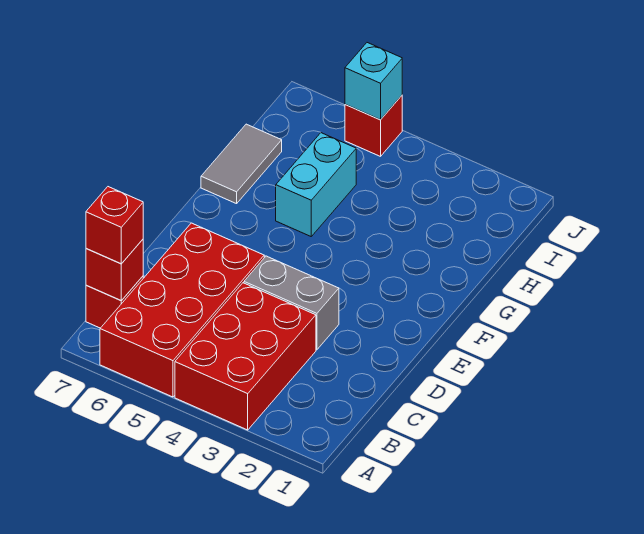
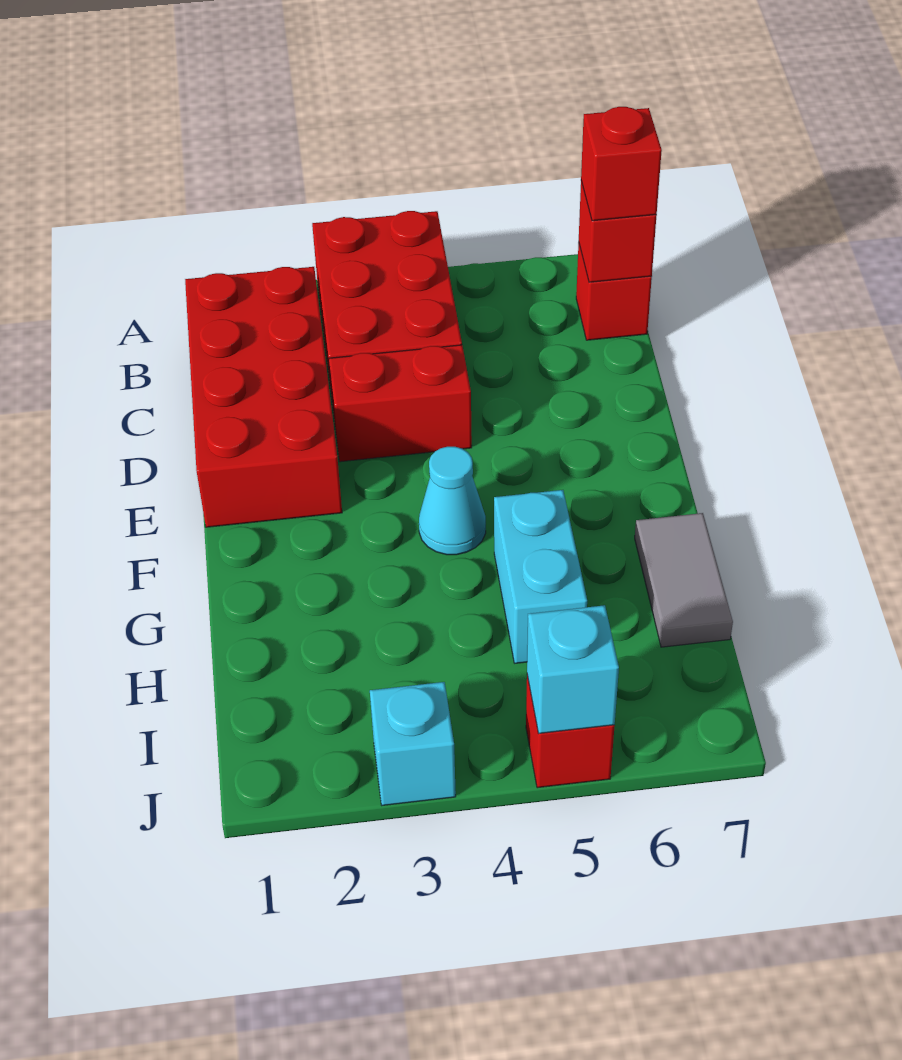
red brick A5:D6 level 1 -> red brick B1:E2 level 1
grey brick D3:D4 level 1 -> red brick D3:D4 level 1
none -> cyan cone F4 level 1
none -> cyan brick J3 level 1

